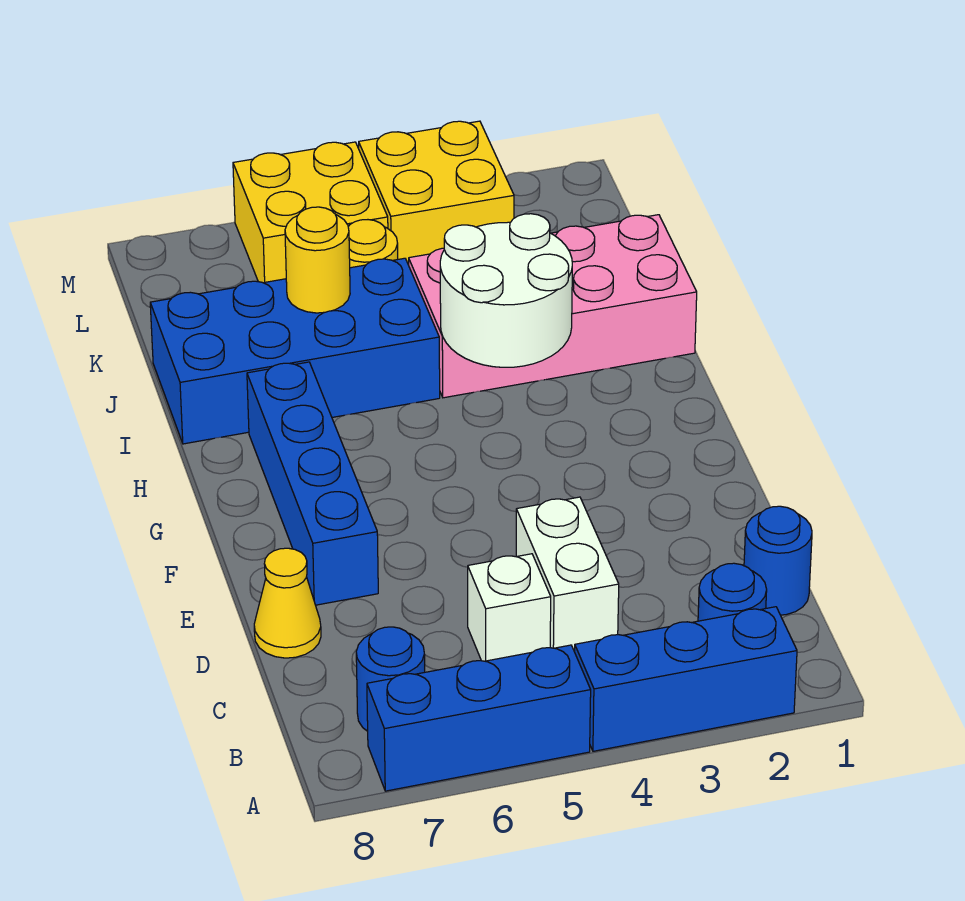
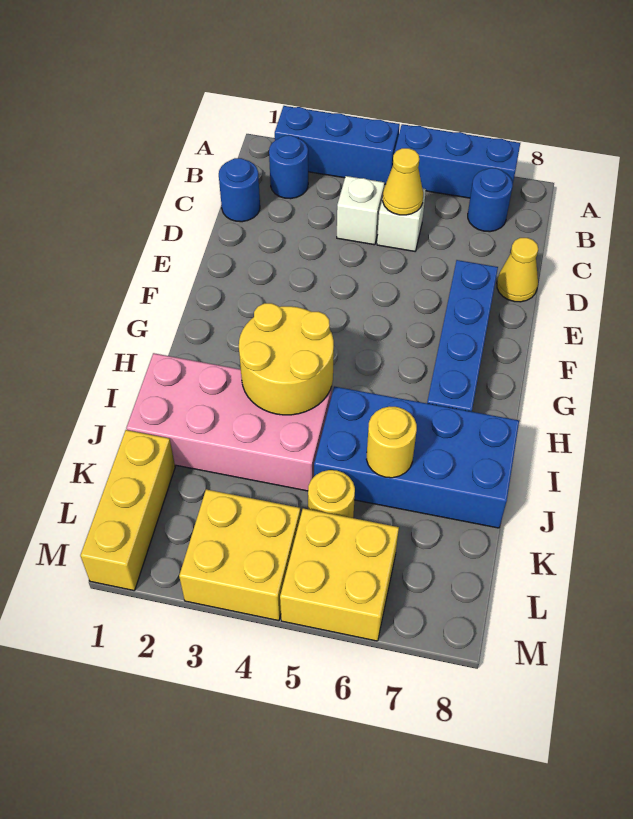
white brick C4:D4 level 1 -> white brick C4 level 1
none -> yellow cone C5 level 2
white round brick H3:I4 level 2 -> yellow round brick H3:I4 level 2
none -> yellow brick K1:M1 level 1

